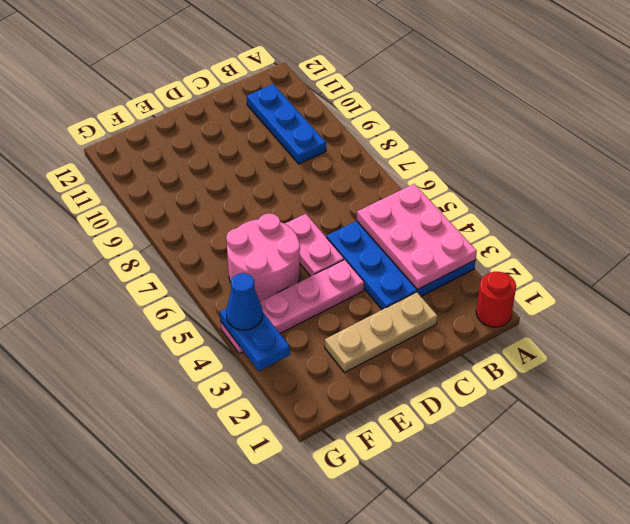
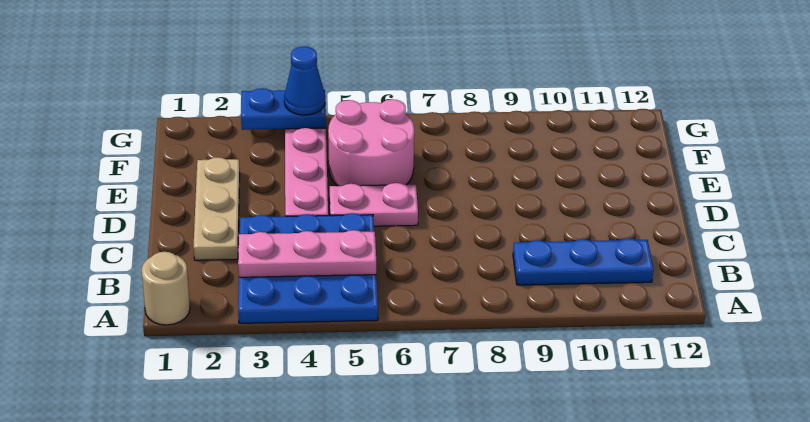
red round brick A1 level 1 -> tan round brick A1 level 1
pink plate A3:B5 level 2 -> pink plate B3:B5 level 2

